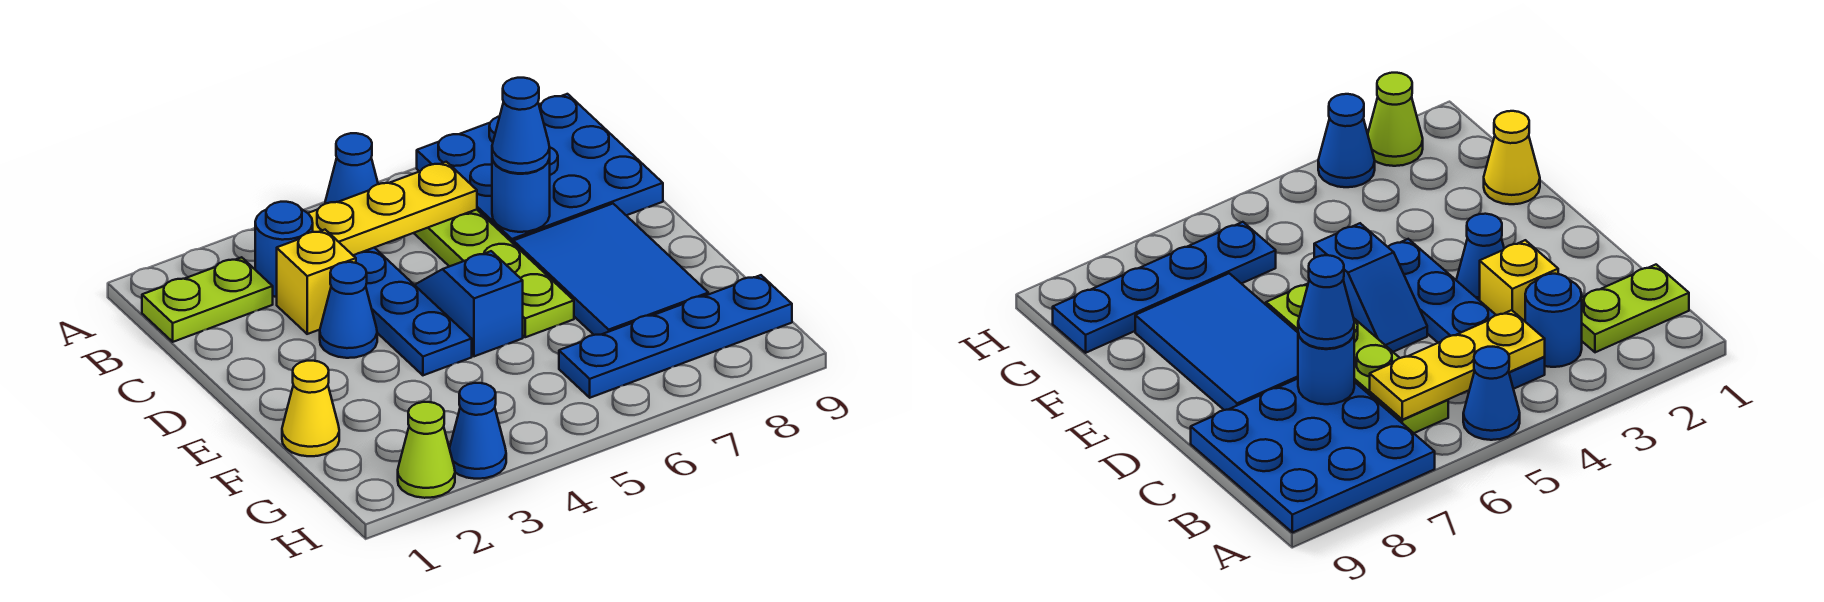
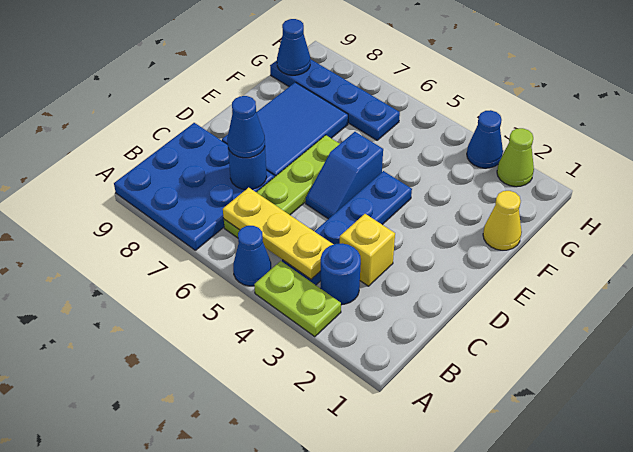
lime plate B1:B2 level 1 -> lime plate A3:A4 level 1
blue cone D3 level 1 -> blue cone G9 level 2

